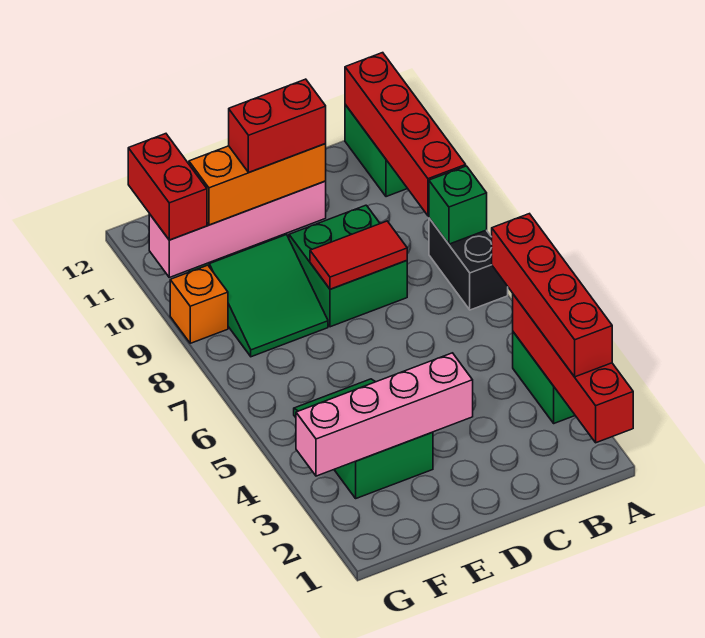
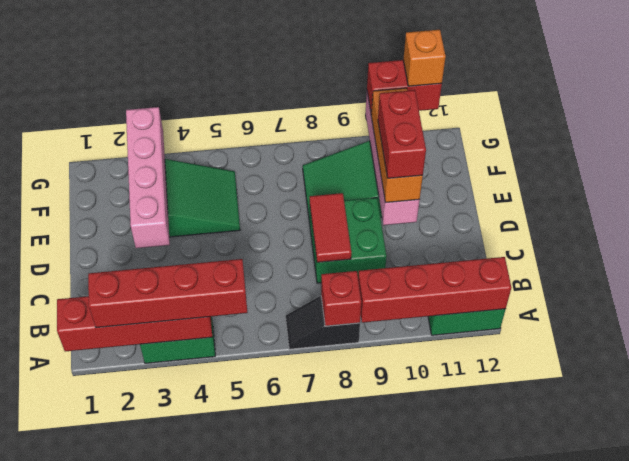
black brick A7:A8 level 1 -> black slope A7:A8 level 1 top 8
green brick A8 level 2 -> red brick A8 level 2
orange brick G9 level 1 -> orange brick G11 level 4

